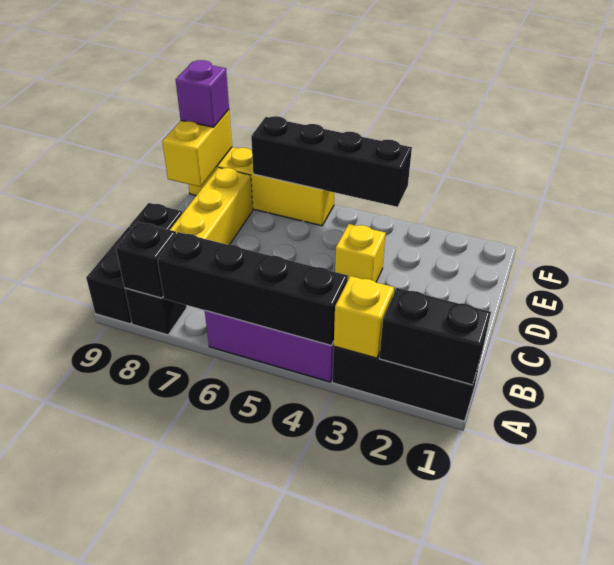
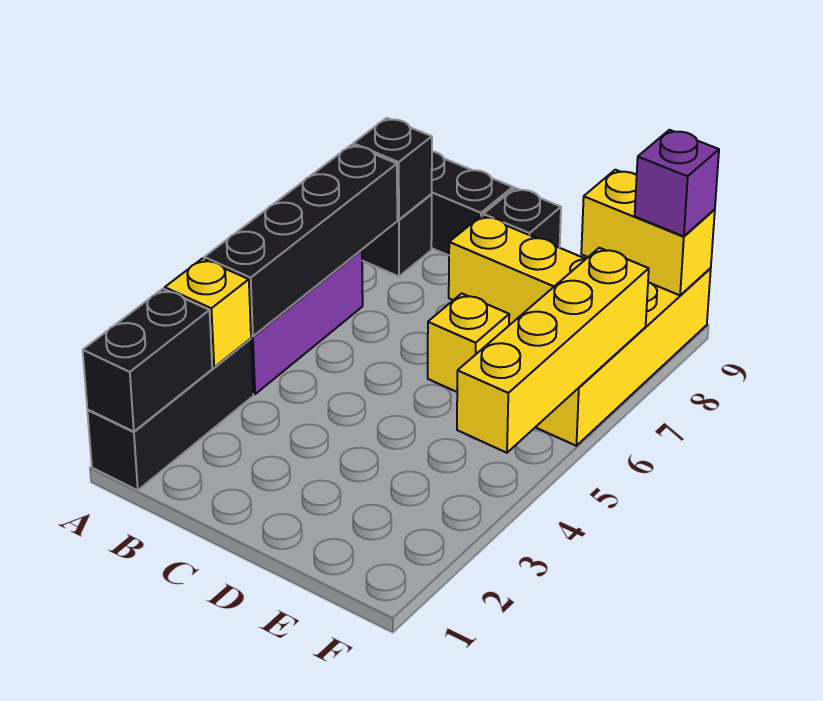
yellow brick D4 level 1 -> yellow brick D6 level 1
black brick F4:F7 level 2 -> yellow brick F4:F7 level 2

